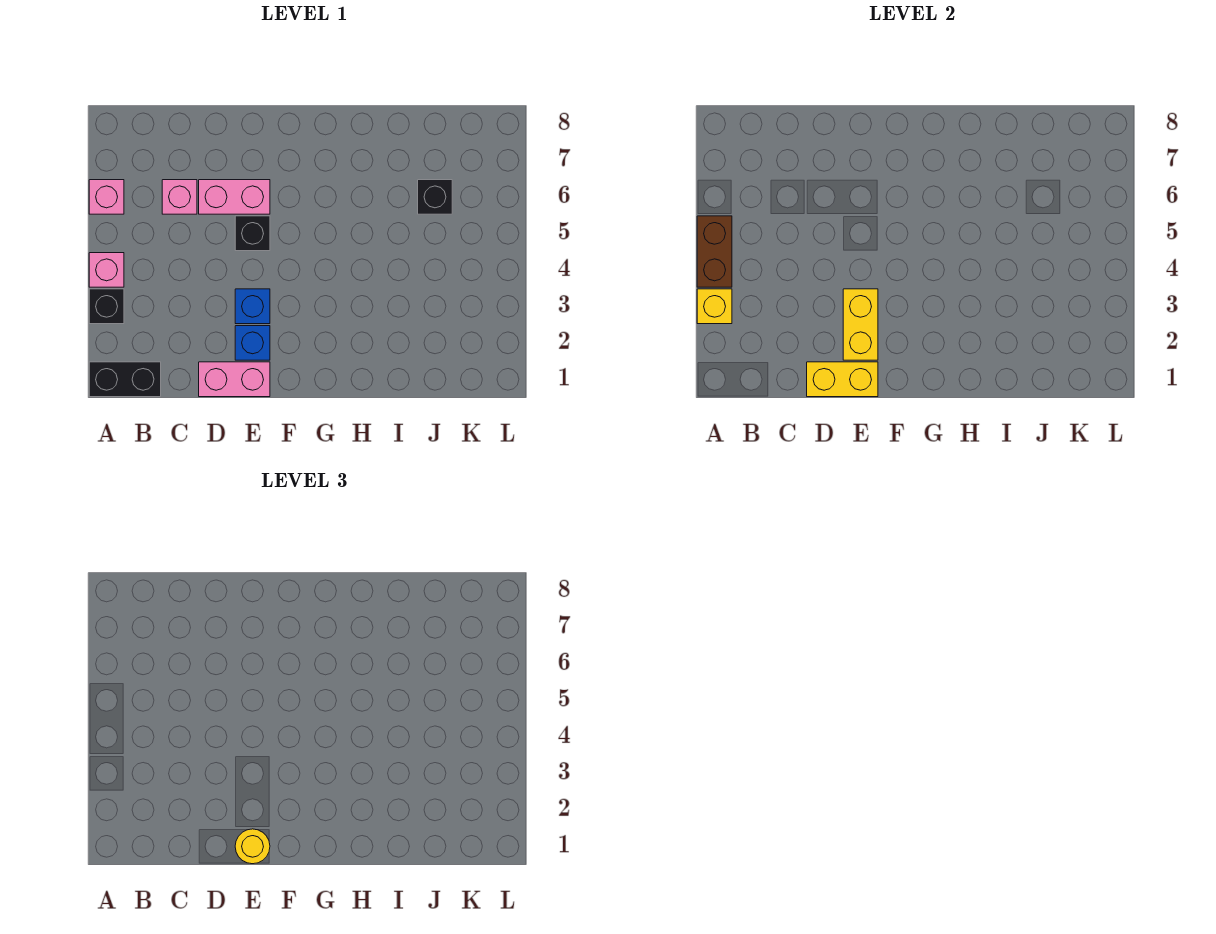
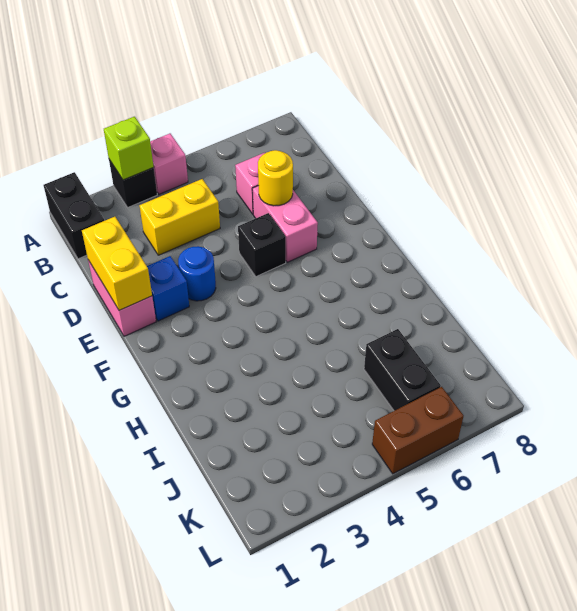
yellow brick A3 level 2 -> lime brick A3 level 2
brown brick A4:A5 level 2 -> brown brick L5:L6 level 1
pink brick A6 level 1 -> none
yellow round brick E1 level 3 -> yellow round brick D6 level 2
yellow brick E2:E3 level 2 -> yellow brick C3:C4 level 1
blue brick E3 level 1 -> blue round brick E3 level 1
black brick J6 level 1 -> black brick J6:K6 level 1

